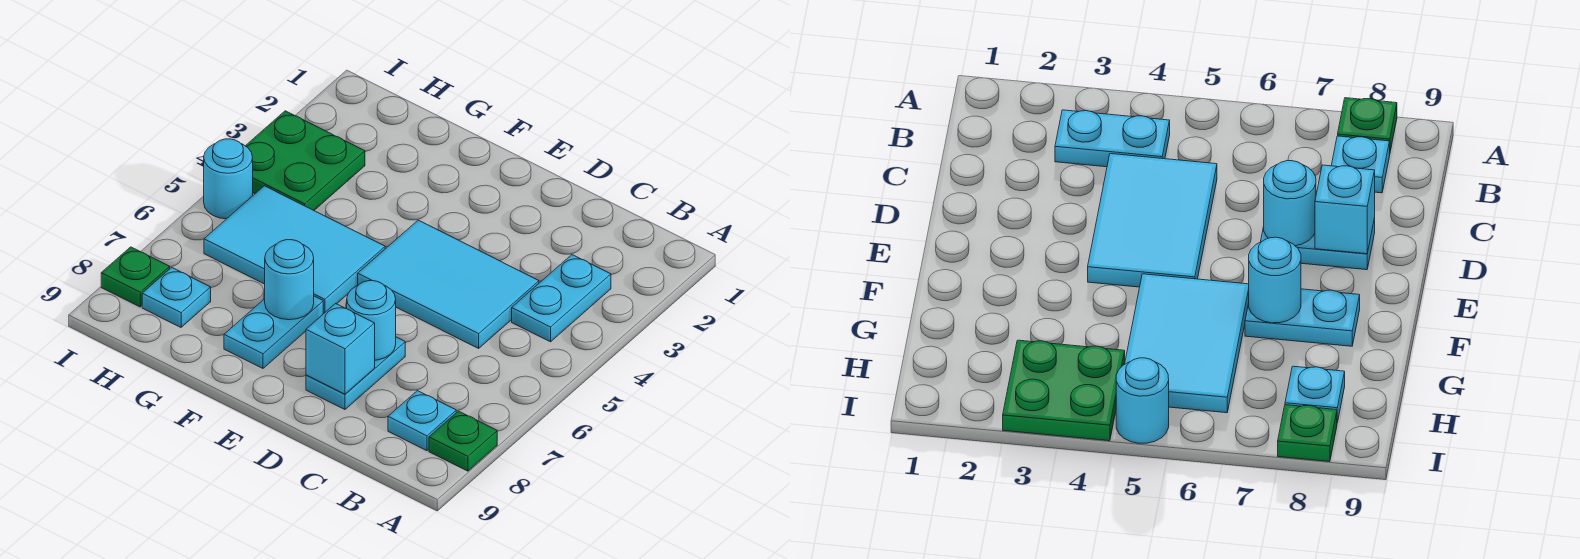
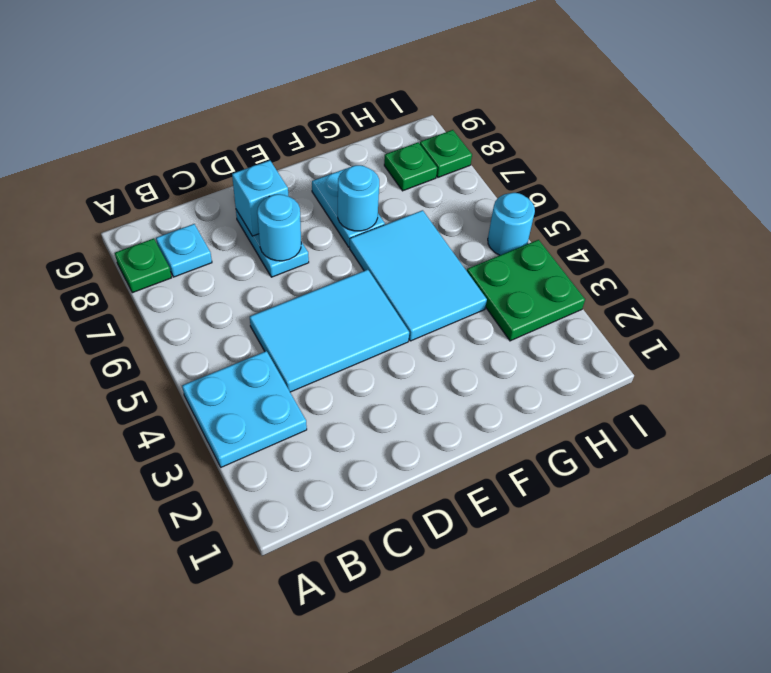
cyan plate B3:B4 level 1 -> cyan plate A3:B4 level 1
cyan tile F5:H6 level 1 -> cyan tile F4:G6 level 1
cyan plate H8 level 1 -> green plate H8 level 1

